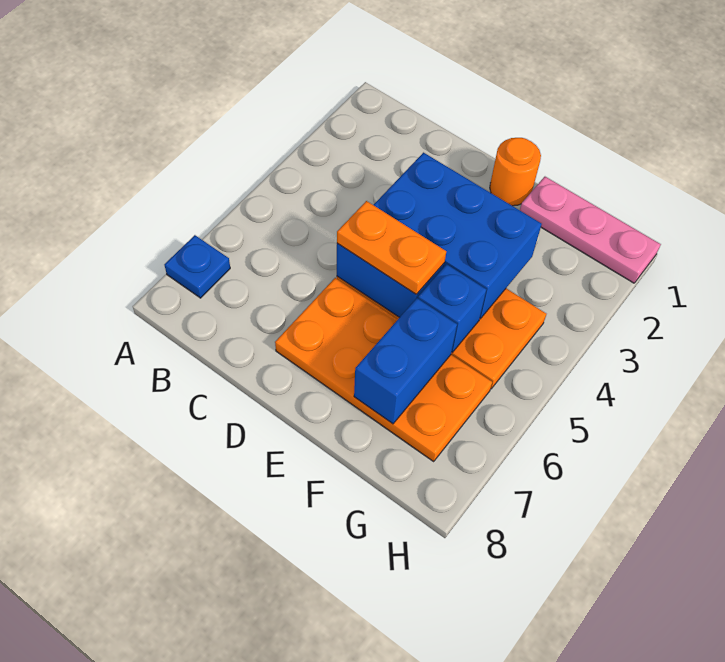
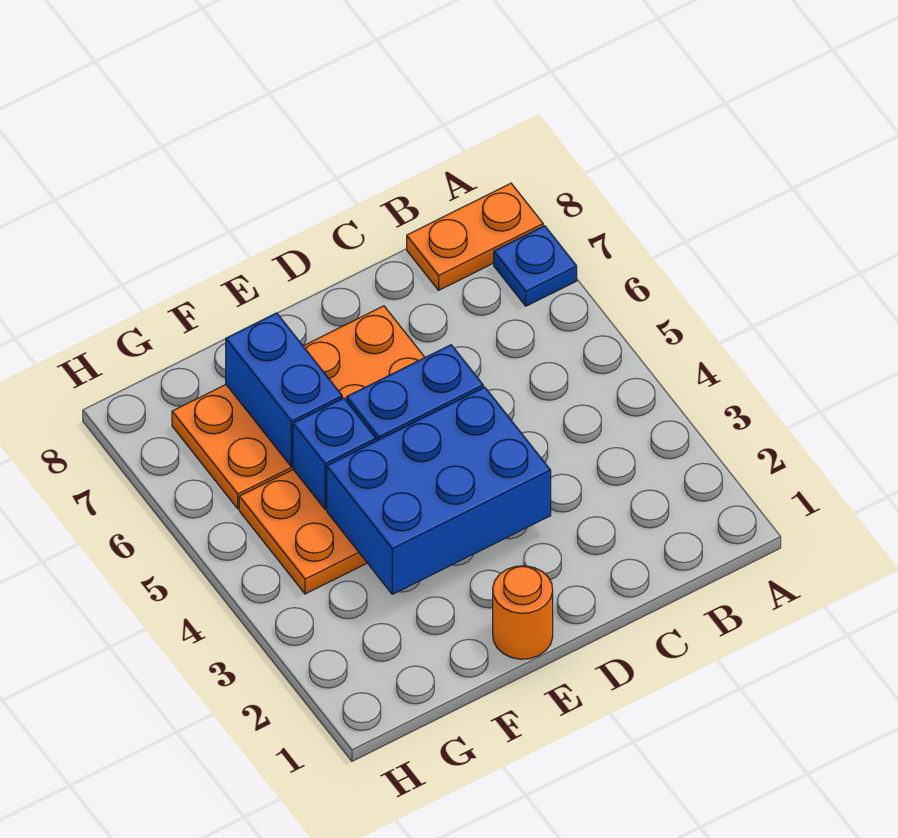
orange plate D5:E5 level 3 -> orange plate A8:B8 level 1
pink plate F1:H1 level 1 -> none

